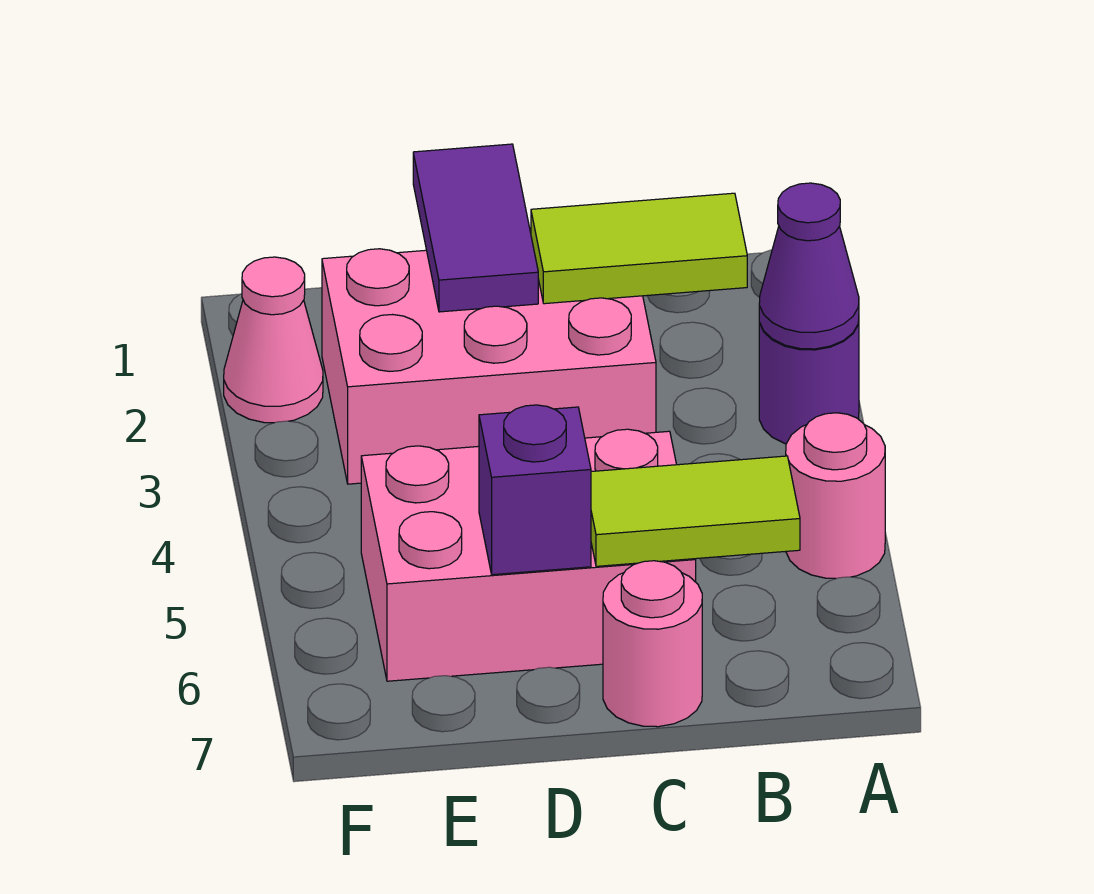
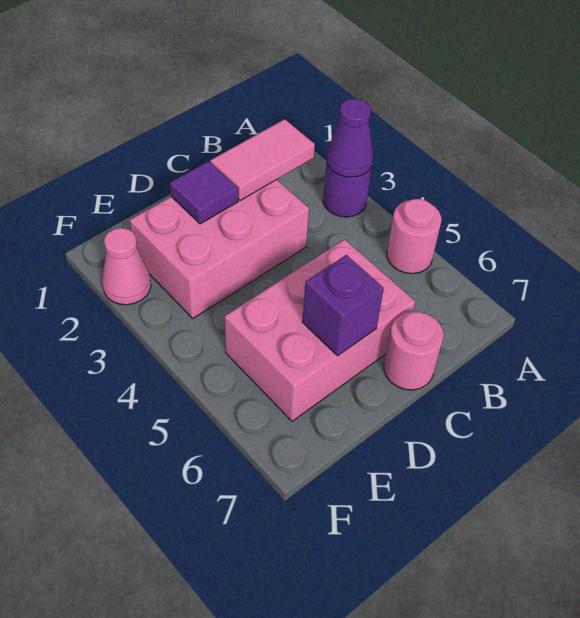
lime tile B2:C2 level 2 -> pink tile B2:C2 level 2
lime tile B6:C6 level 2 -> none
purple tile D1:D2 level 2 -> purple tile D2 level 2

